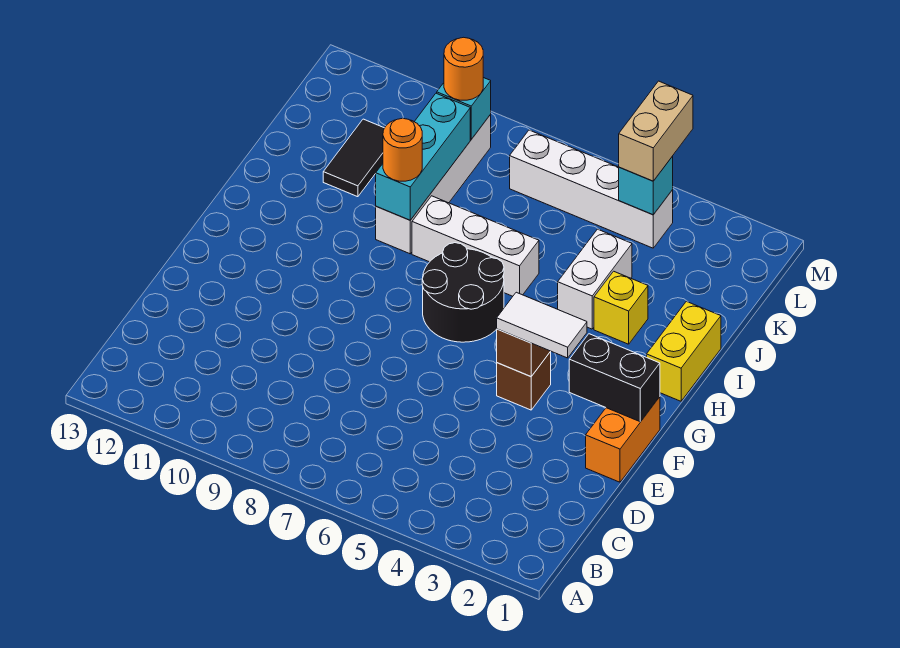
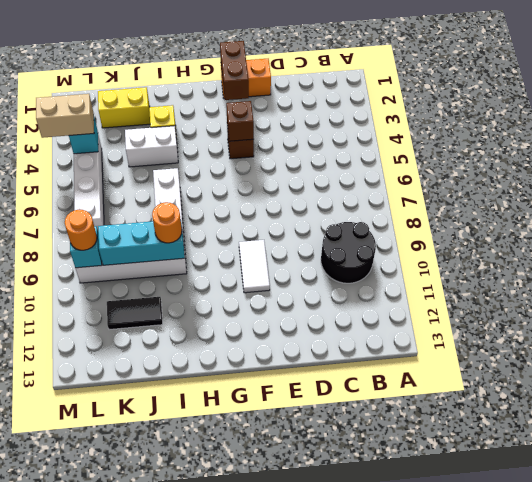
black brick F1:F2 level 2 -> brown brick F1:F2 level 2
white tile F3:F4 level 3 -> white tile F9:F10 level 1
black round brick G6:H7 level 1 -> black round brick B9:C10 level 1
yellow brick H1:I1 level 1 -> yellow brick J2:K2 level 1

